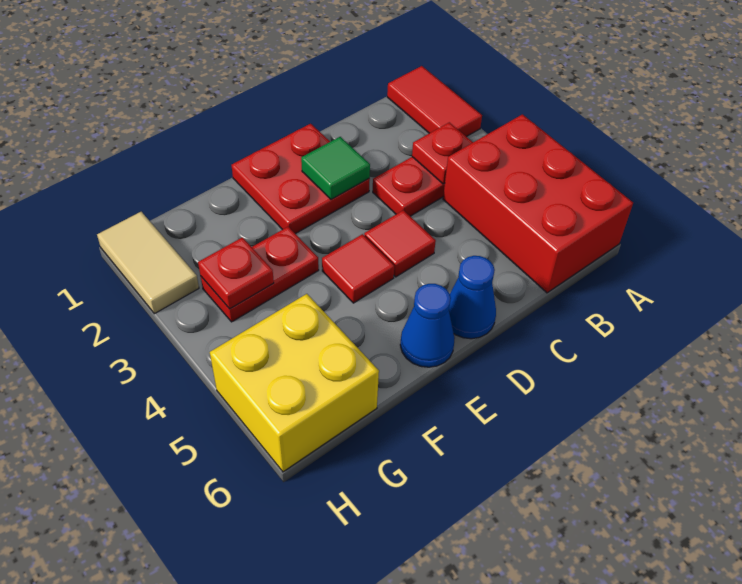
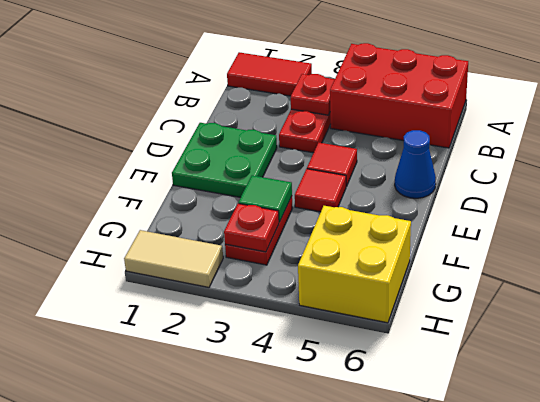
red plate D1:E2 level 1 -> green plate D1:E2 level 1
green tile D2 level 2 -> green tile F3 level 2
blue cone E6 level 1 -> none

